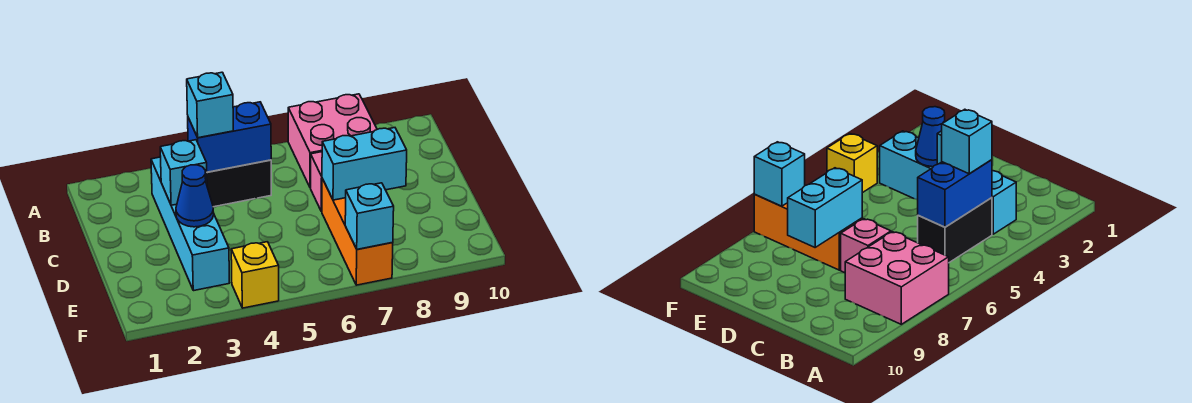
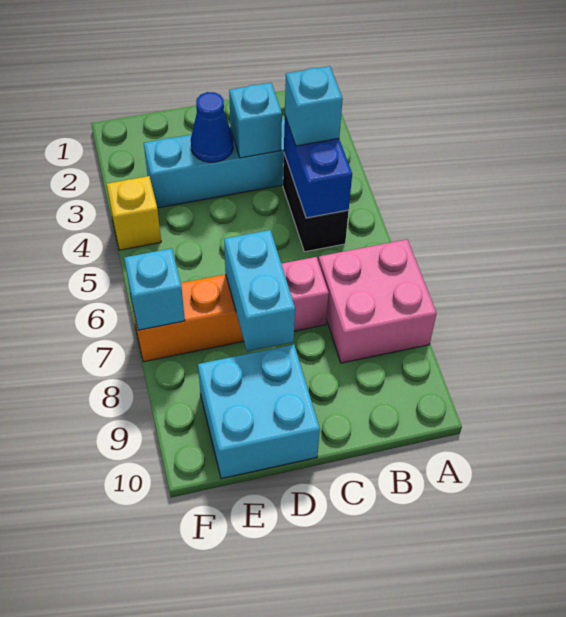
none -> cyan brick D9:E10 level 1

